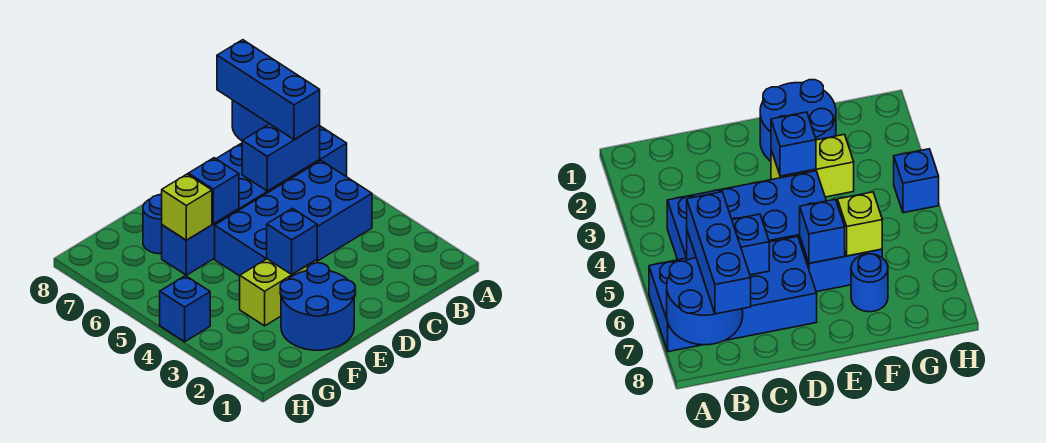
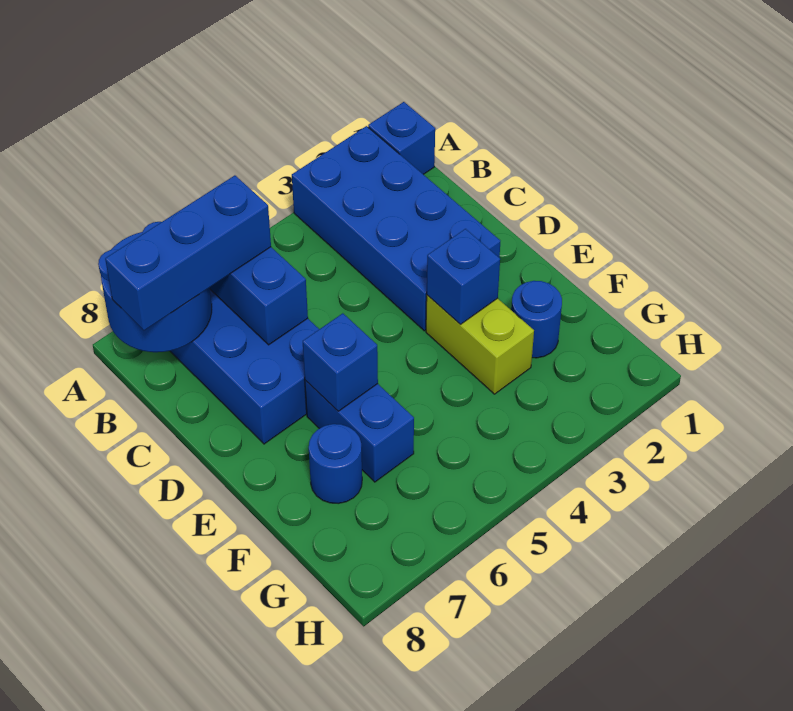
blue brick B4:E5 level 1 -> blue brick A2:D3 level 1
blue round brick E1:F2 level 1 -> blue round brick F2 level 1
lime brick F6 level 2 -> none
blue brick H4 level 1 -> blue brick A1 level 1

